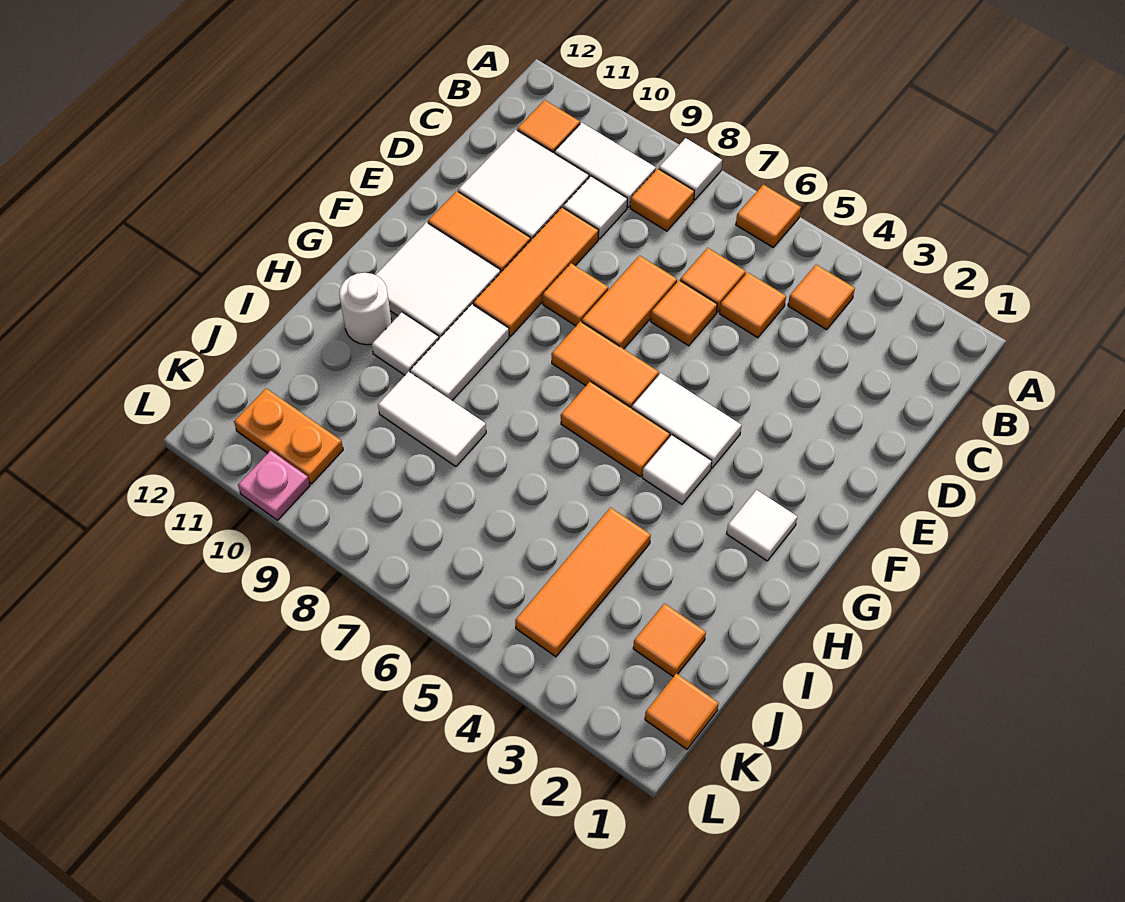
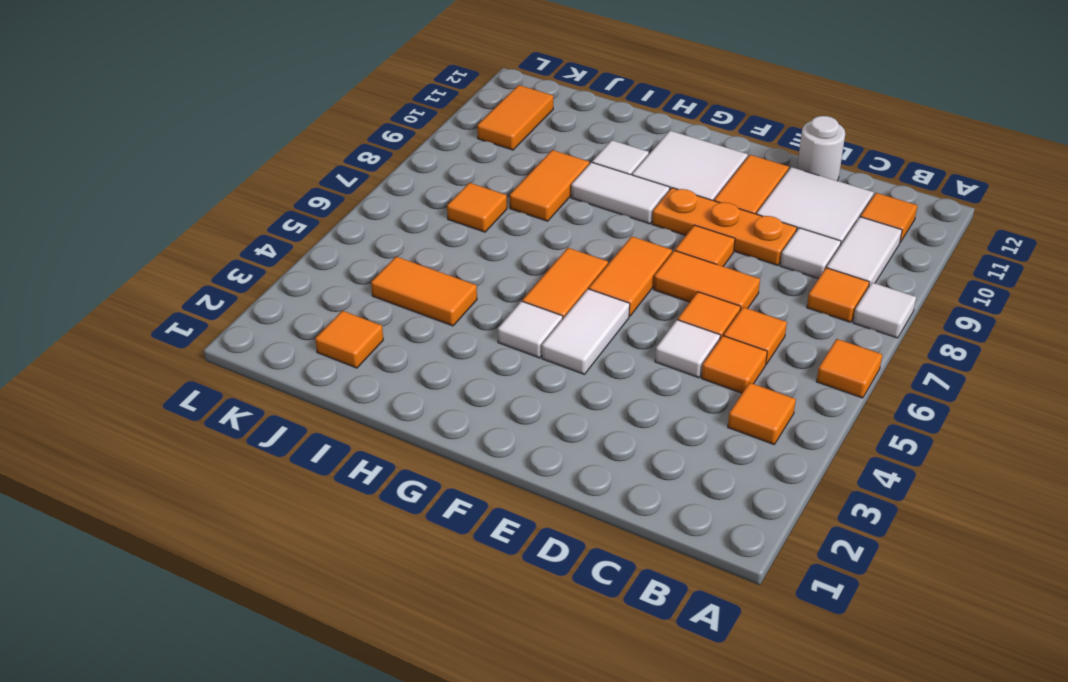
orange tile D9:F9 level 1 -> orange plate D9:F9 level 1
white tile G2 level 1 -> white tile D5 level 1
white round brick H11 level 1 -> white round brick D12 level 1
orange tile I4:K4 level 1 -> orange tile I4:J4 level 1
white tile I8:I9 level 1 -> orange tile I8:I9 level 1
orange tile K1 level 1 -> orange tile J7 level 1
orange plate K10:K11 level 1 -> orange tile K10:K11 level 1
pink plate L10 level 1 -> none

